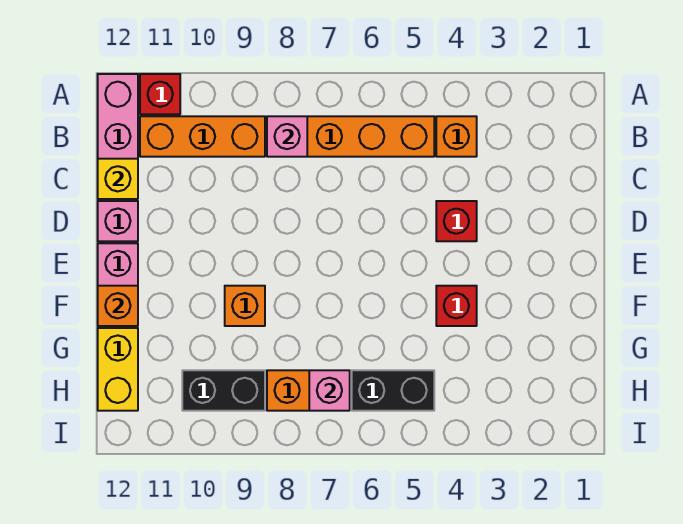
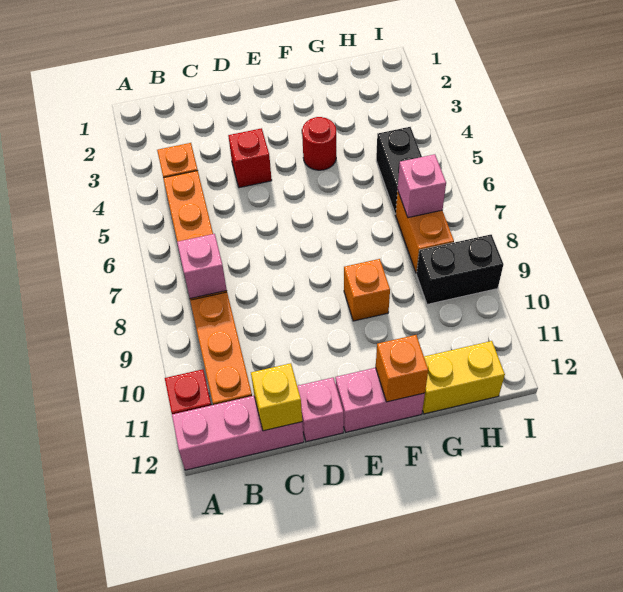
red brick F4 level 1 -> red round brick F4 level 1
black brick H9:H10 level 1 -> black brick H9:I9 level 1

